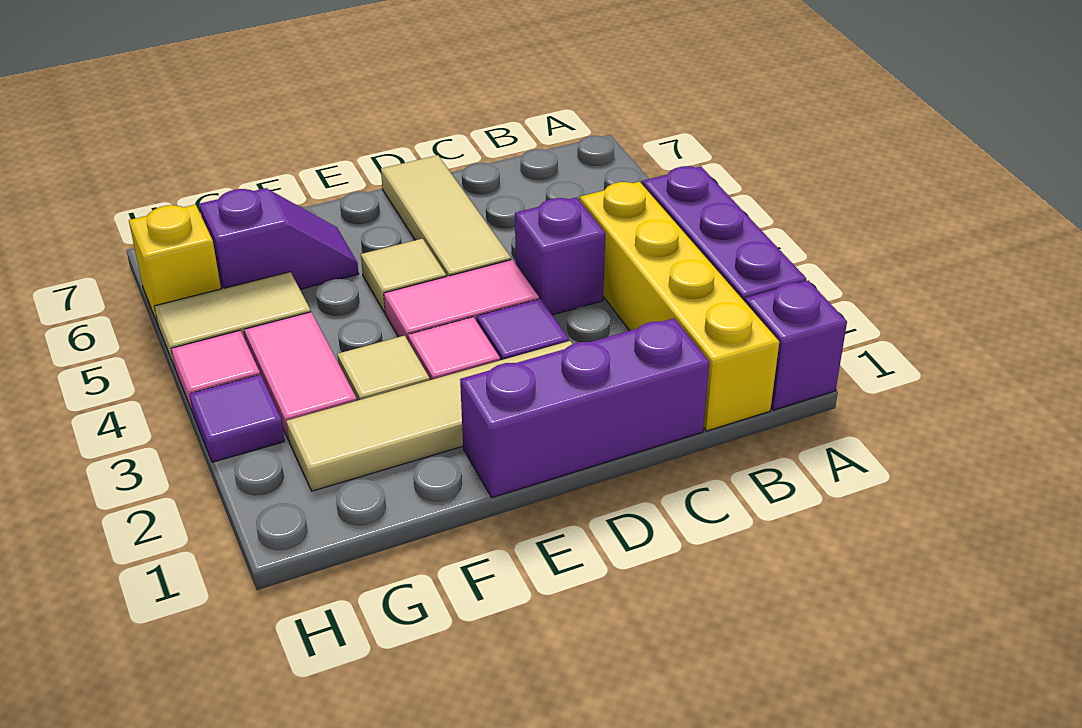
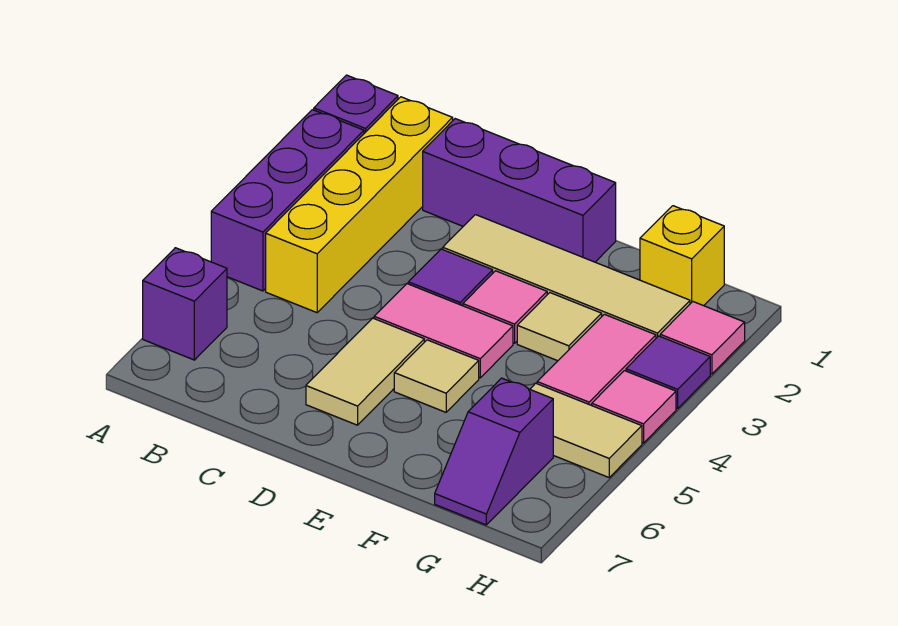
purple brick C4 level 1 -> purple brick A6 level 1
tan tile D5:D7 level 1 -> tan tile D5:D6 level 1
purple slope F6:G6 level 1 top G -> purple slope G6:G7 level 1 top 6
none -> pink tile H2 level 1
yellow brick H6 level 1 -> yellow brick G1 level 1

